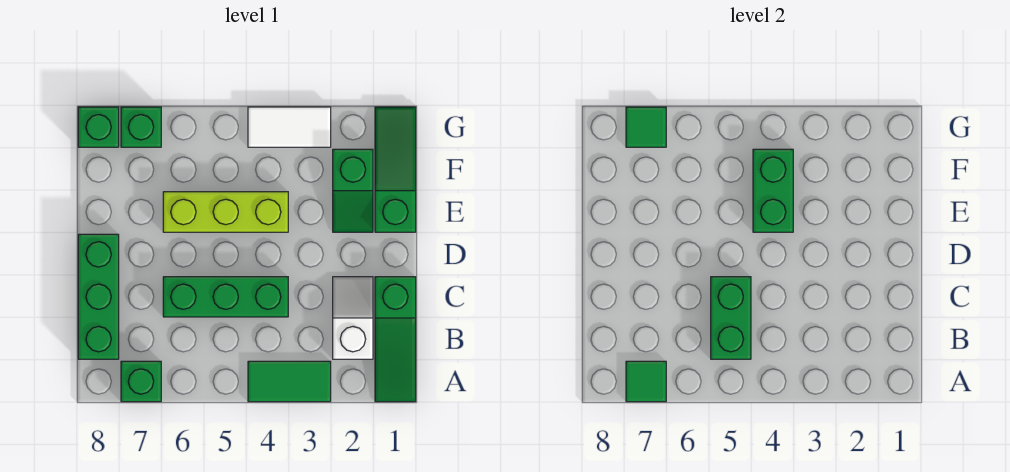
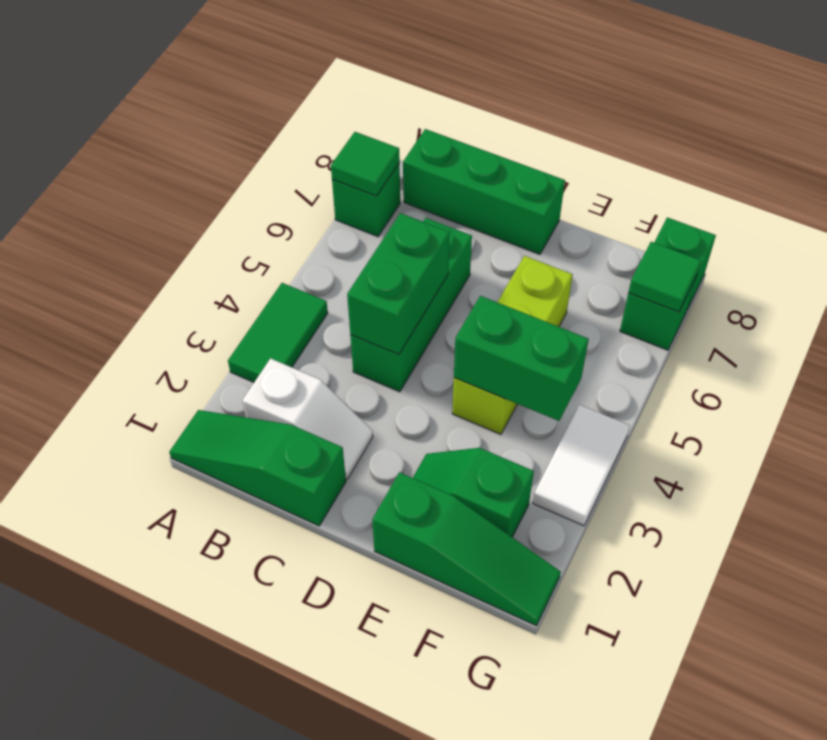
green brick B5:C5 level 2 -> green brick C4:C5 level 2

